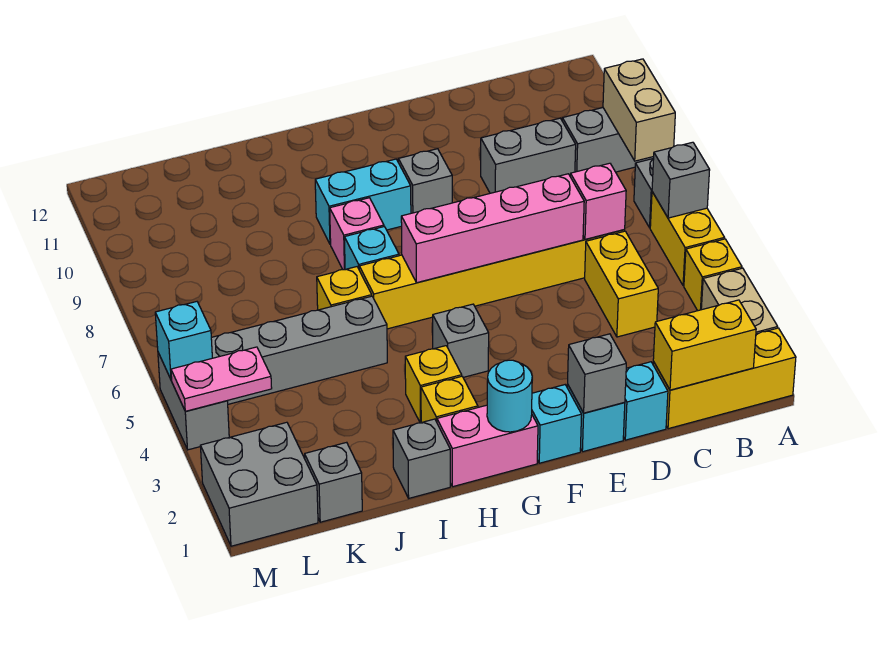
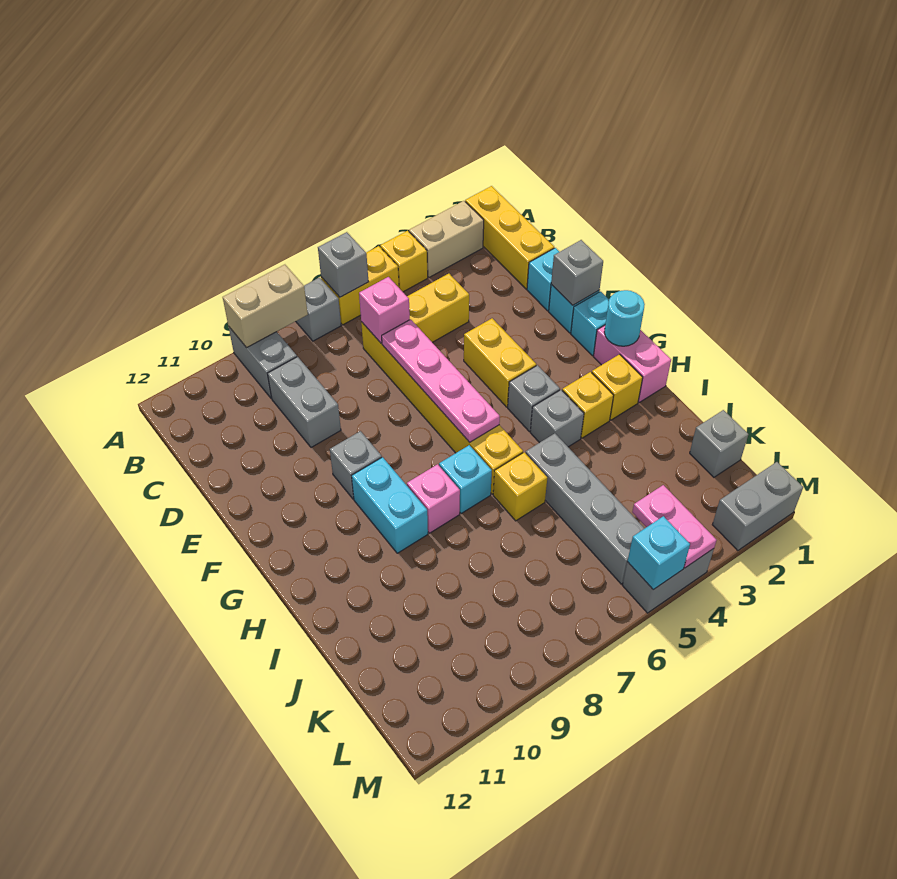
yellow brick B1:C1 level 2 -> yellow brick E4:F4 level 1
pink brick D6:G6 level 2 -> pink plate D6:G6 level 2
grey brick I1 level 1 -> grey brick H4 level 1
grey brick L1:M2 level 1 -> grey brick M1:M2 level 1

